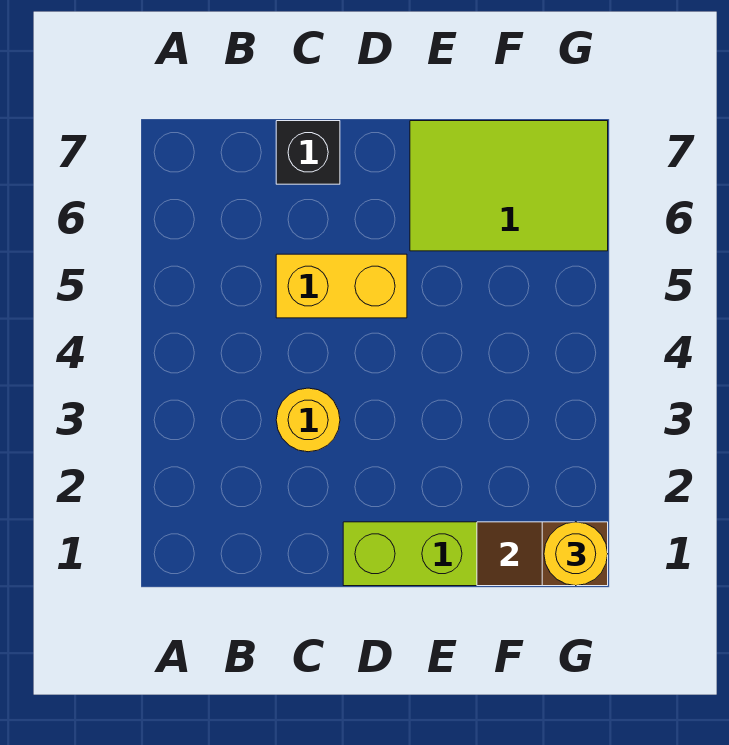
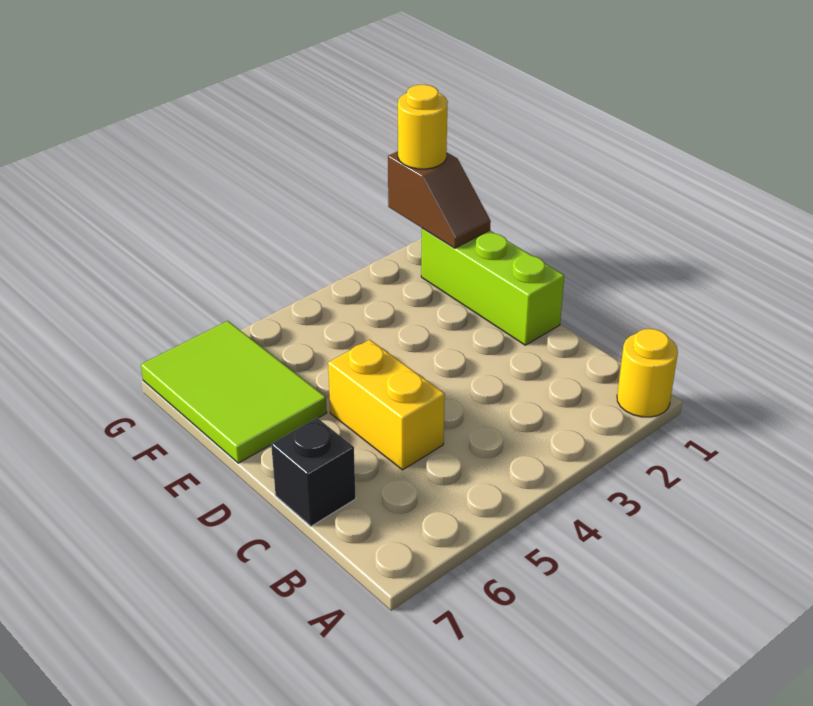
yellow round brick C3 level 1 -> yellow round brick A1 level 1

